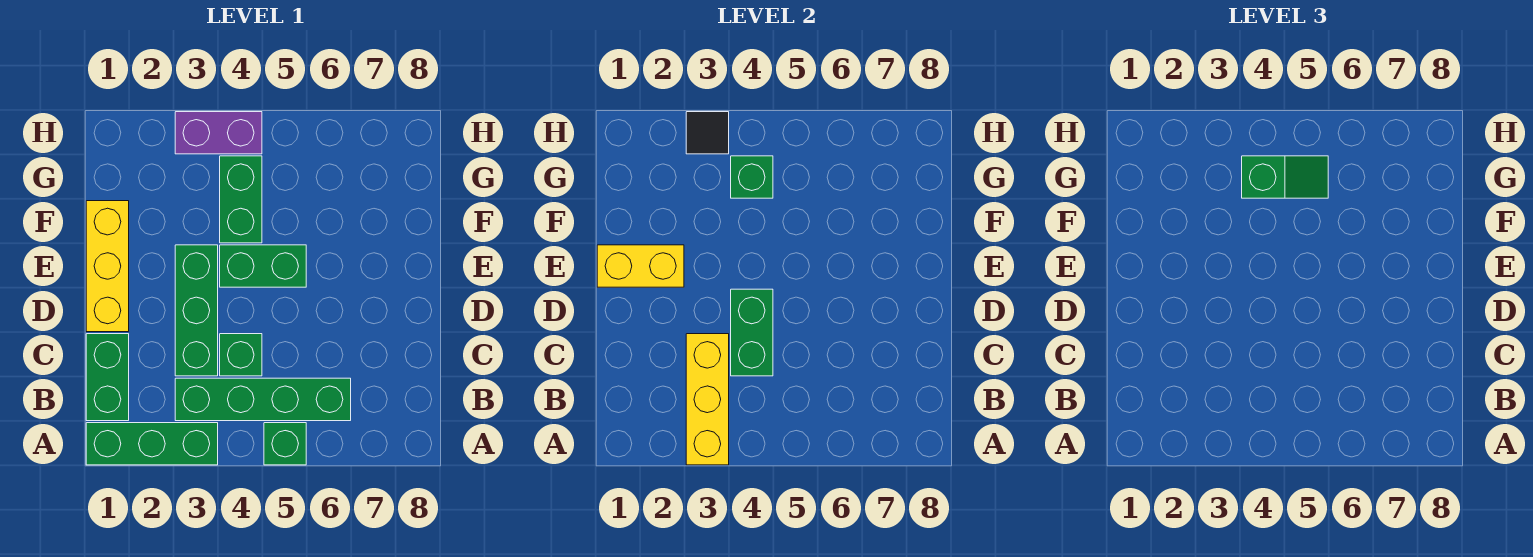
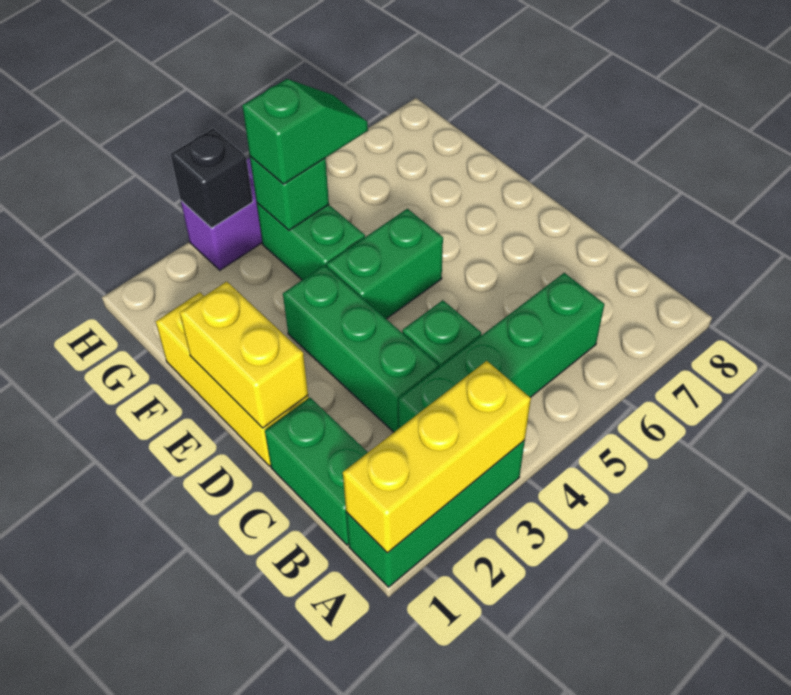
yellow brick A3:C3 level 2 -> yellow brick A1:A3 level 2
green brick A5 level 1 -> none
green brick C4:D4 level 2 -> none
yellow brick E1:E2 level 2 -> yellow brick D1:E1 level 2
black tile H3 level 2 -> black brick H3 level 2

